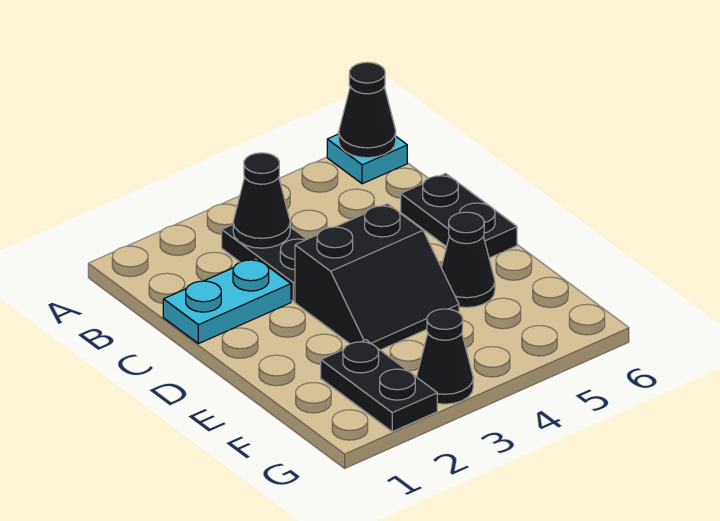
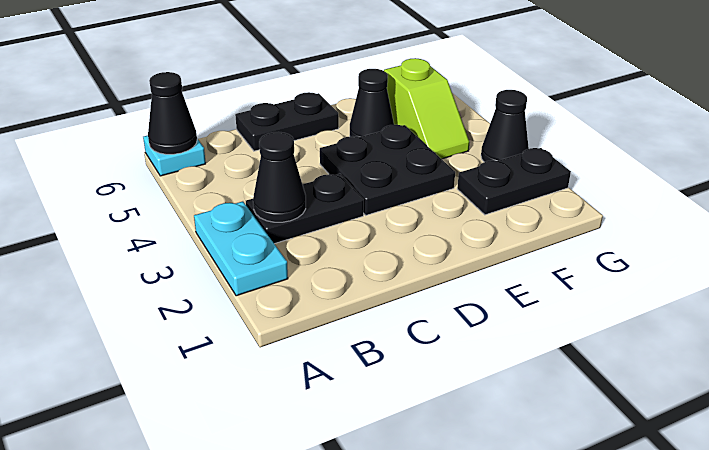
cyan plate C1:C2 level 1 -> cyan plate A2:A3 level 1
black slope D3:E4 level 1 top D -> black plate D3:E4 level 1
none -> lime slope F4:F5 level 1 top 5

